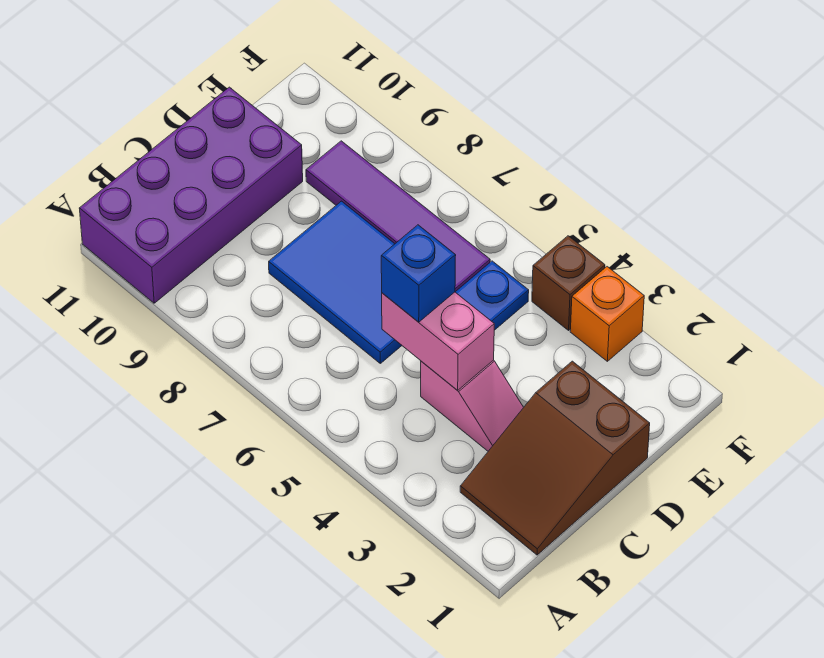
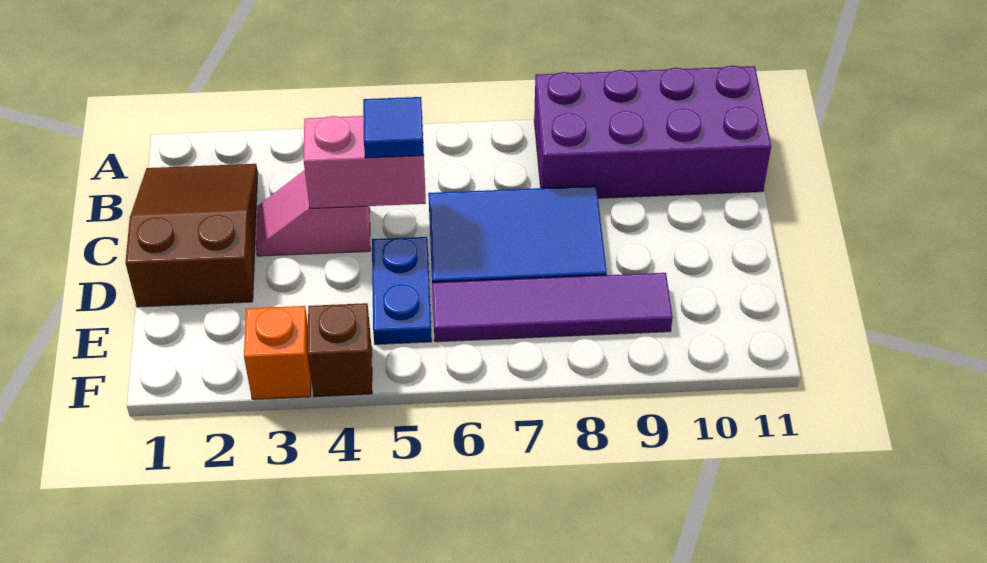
purple brick A10:D11 level 1 -> purple brick A8:B11 level 1
blue brick C5 level 3 -> blue tile C5 level 3

